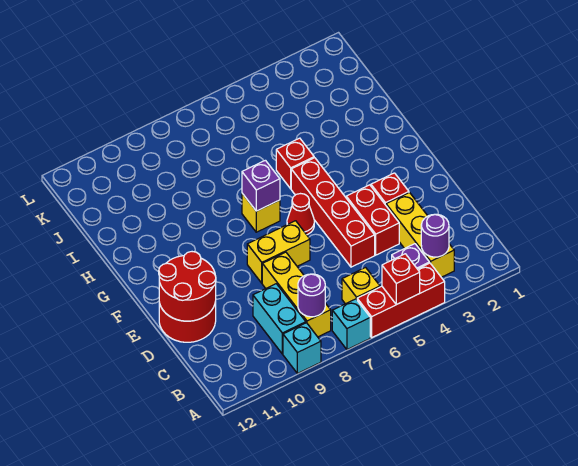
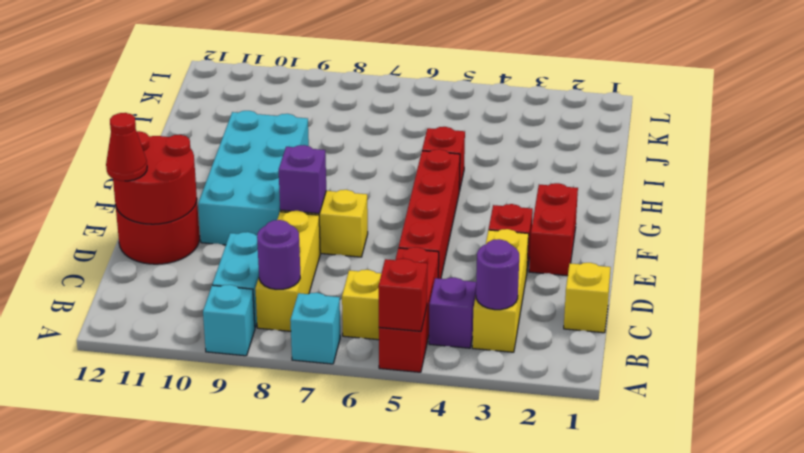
red brick A4:A6 level 1 -> red brick A5:C5 level 1
red brick D4:E4 level 1 -> red brick E2:F2 level 1
none -> cyan brick E9:H10 level 1
red cone F6 level 1 -> red cone D12 level 3
yellow brick G7 level 1 -> yellow brick C1 level 1
purple brick G7 level 2 -> purple brick E8 level 2

